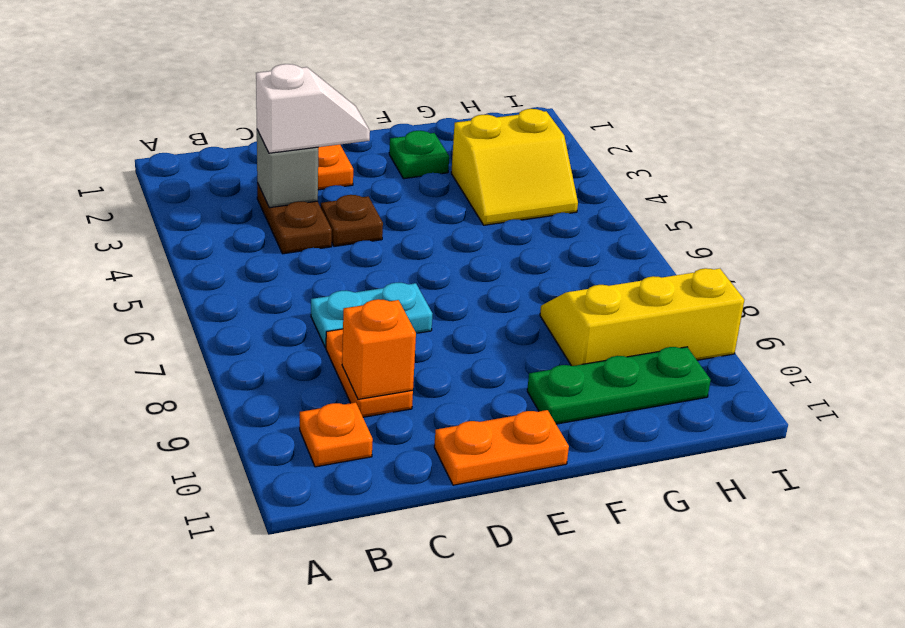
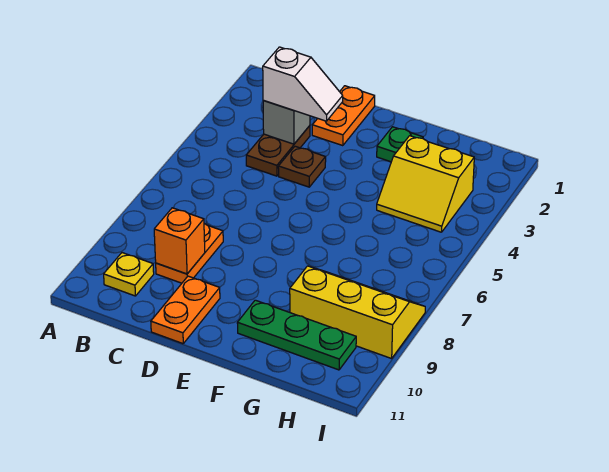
orange plate B10 level 1 -> yellow plate B10 level 1
cyan plate C7:D7 level 1 -> none
orange plate D11:E11 level 1 -> orange plate D10:D11 level 1

